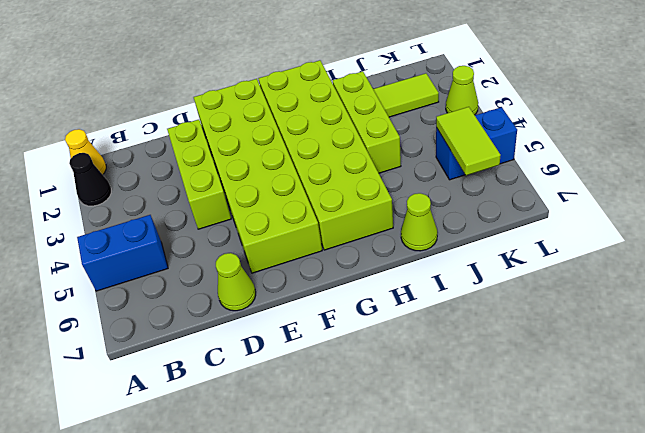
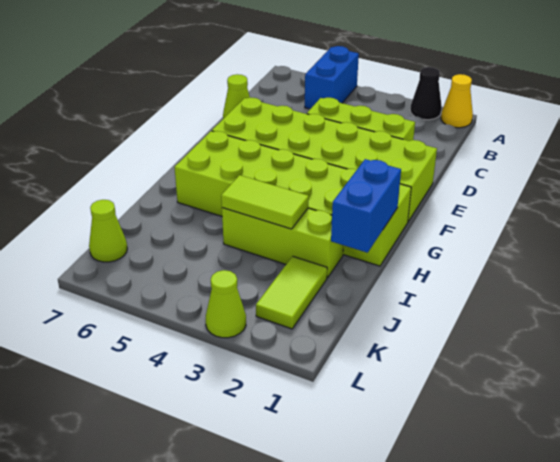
lime cone I7 level 1 -> lime cone K7 level 1
blue brick K5:L5 level 1 -> blue brick H1:I1 level 2
lime tile K5:K6 level 2 -> lime tile I3:I4 level 2

